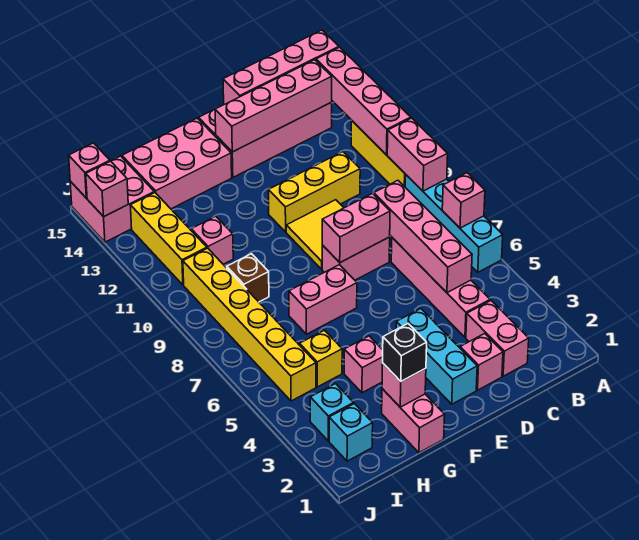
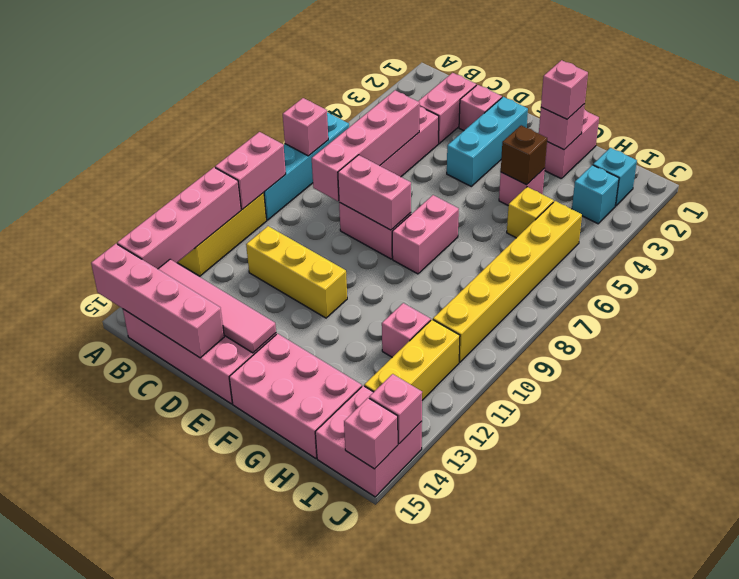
pink brick B14:E14 level 2 -> pink tile B14:E14 level 2
yellow tile D9:E10 level 1 -> none
pink brick F7:G7 level 1 -> pink brick F7:F8 level 1
black brick G2 level 3 -> pink brick G2 level 3
brown brick H9 level 1 -> brown brick G4 level 2

